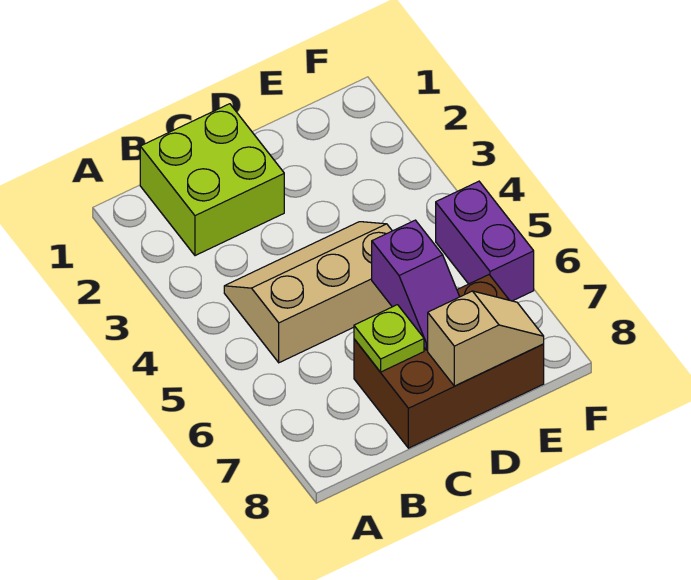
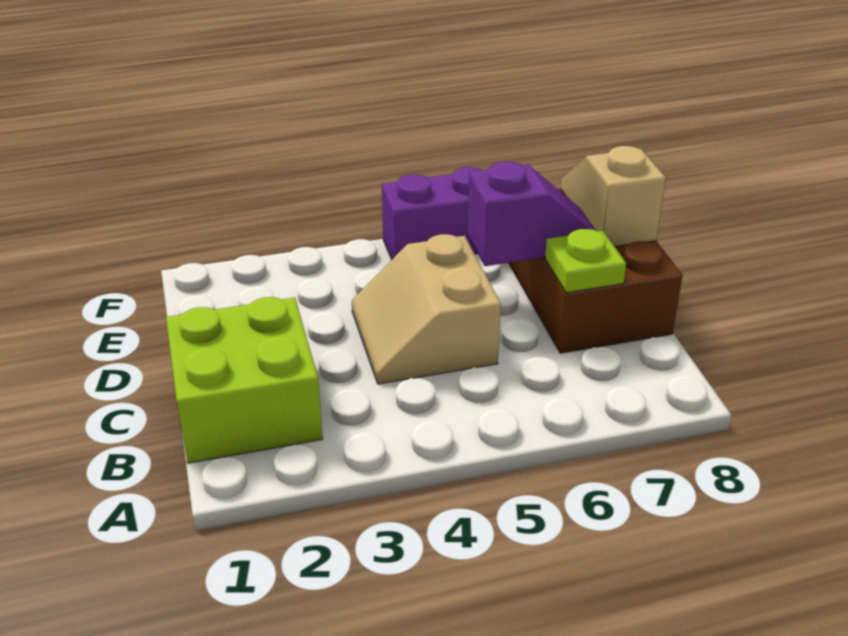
tan slope B4:D5 level 1 top 5 -> tan slope C4:D5 level 1 top 5

